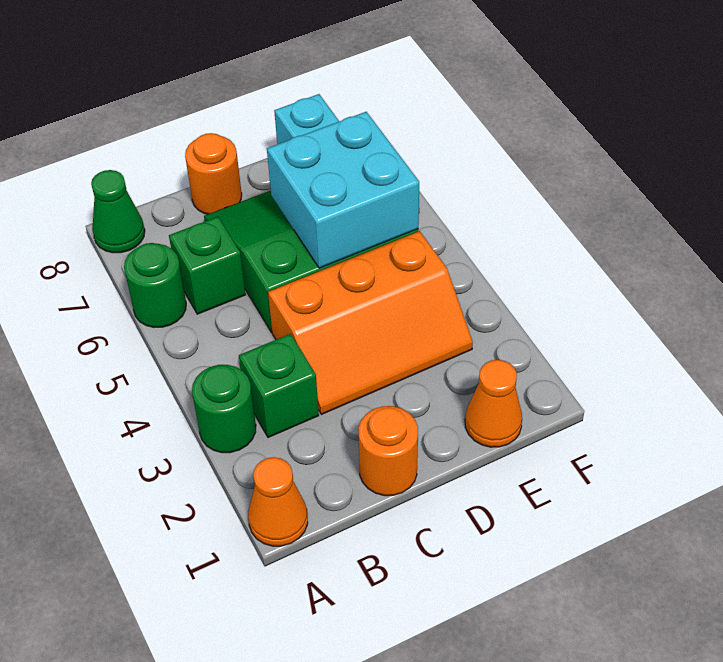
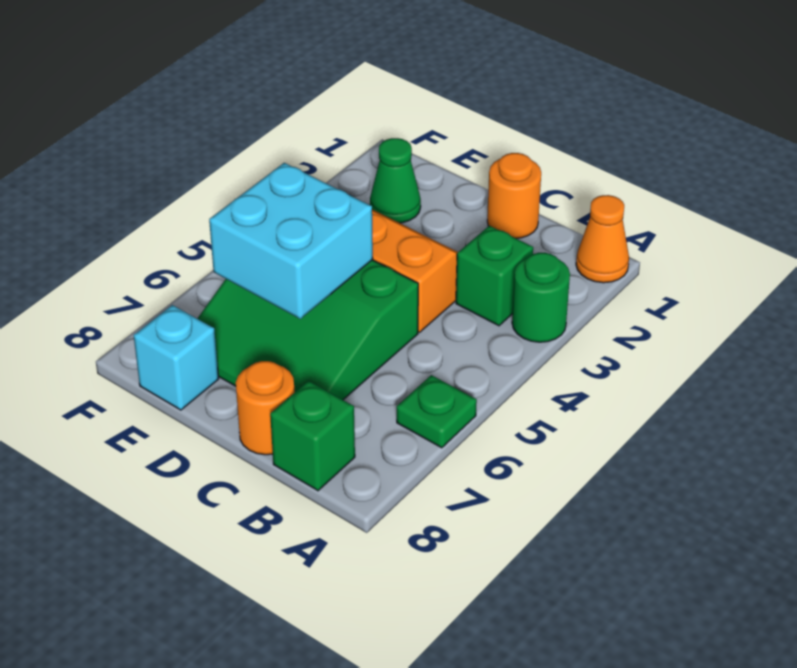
green round brick A6 level 1 -> green plate A6 level 1
green cone A8 level 1 -> green cone E2 level 1
green brick B6 level 1 -> green brick B8 level 1
orange cone E1 level 1 -> none

